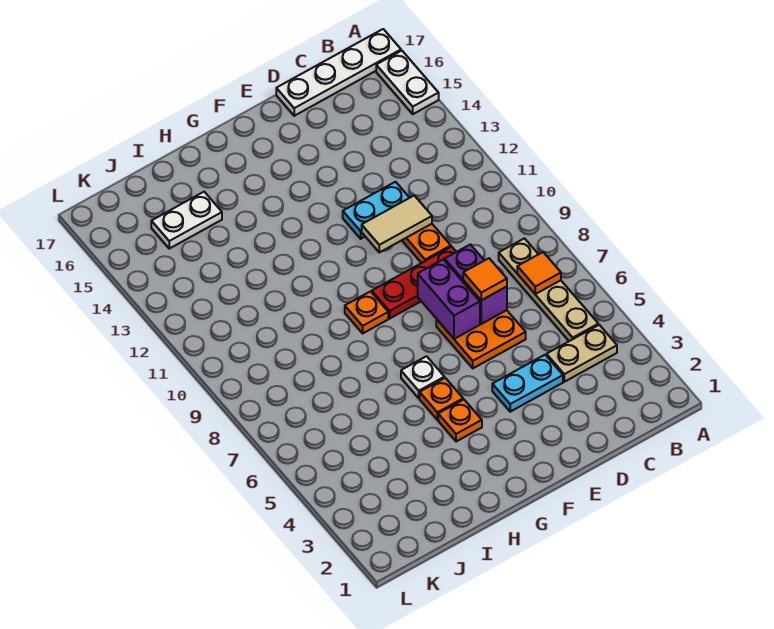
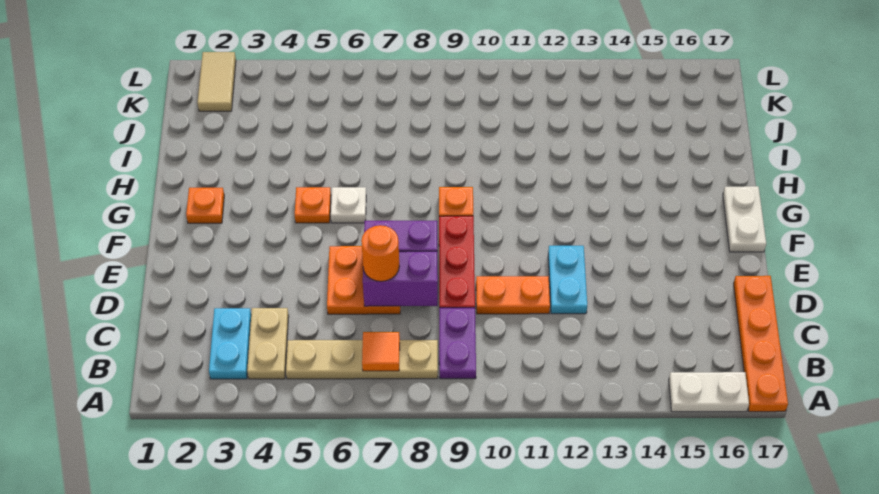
white plate A17:D17 level 1 -> orange plate A17:D17 level 1
none -> purple plate B9:C9 level 1
cyan plate D4:E4 level 1 -> cyan plate B3:C3 level 1
orange tile D7 level 3 -> orange round brick D7 level 3
tan tile D11:E11 level 2 -> tan tile K2:L2 level 1
orange plate G4 level 1 -> orange plate G2 level 1
white plate I15:J15 level 1 -> white plate F17:G17 level 1

